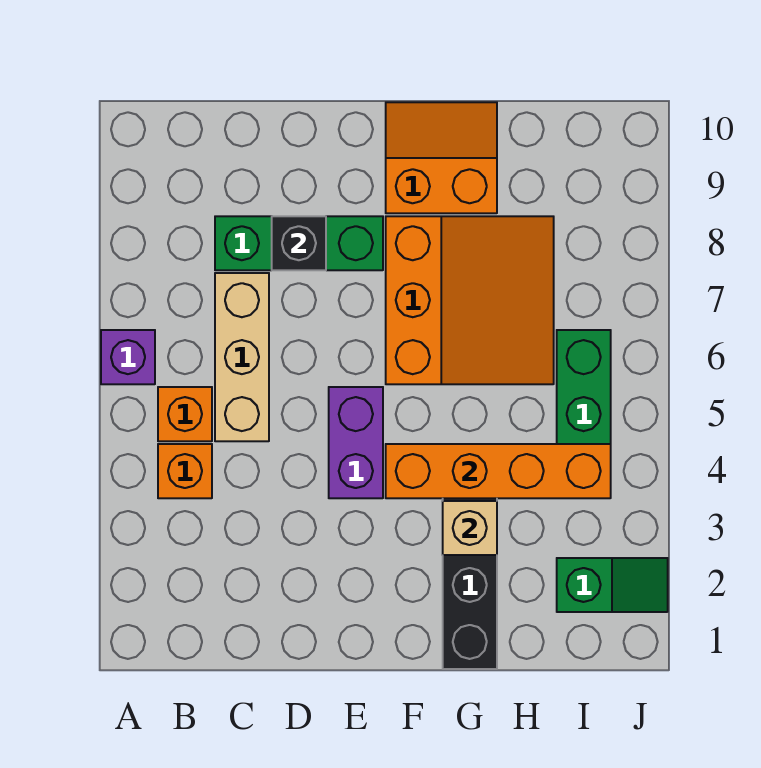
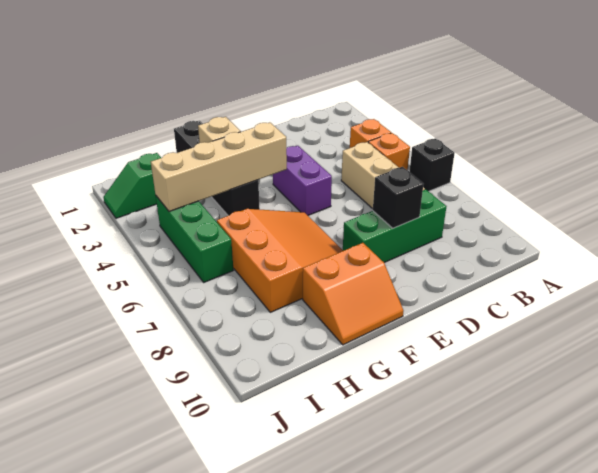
purple brick A6 level 1 -> black brick A6 level 1
orange brick F4:I4 level 2 -> tan brick F4:I4 level 2
orange slope F6:H8 level 1 top F -> orange slope F6:H8 level 1 top H

